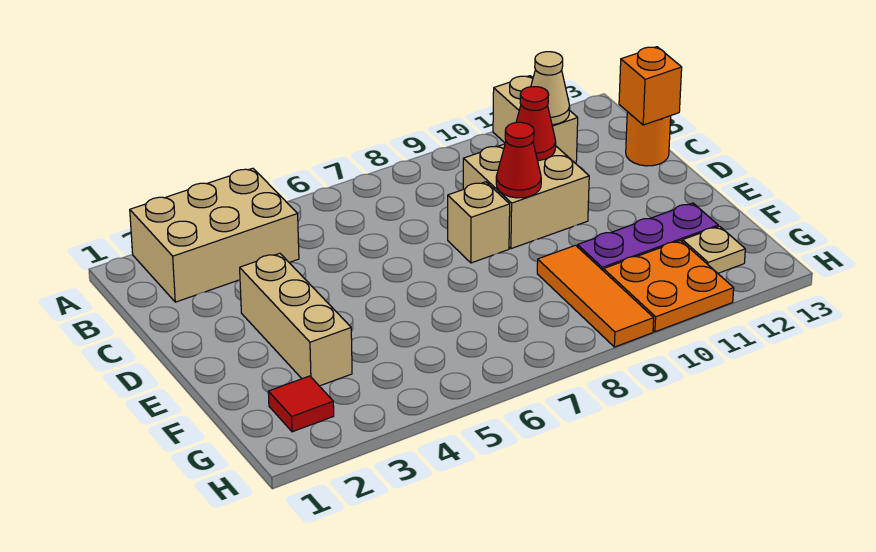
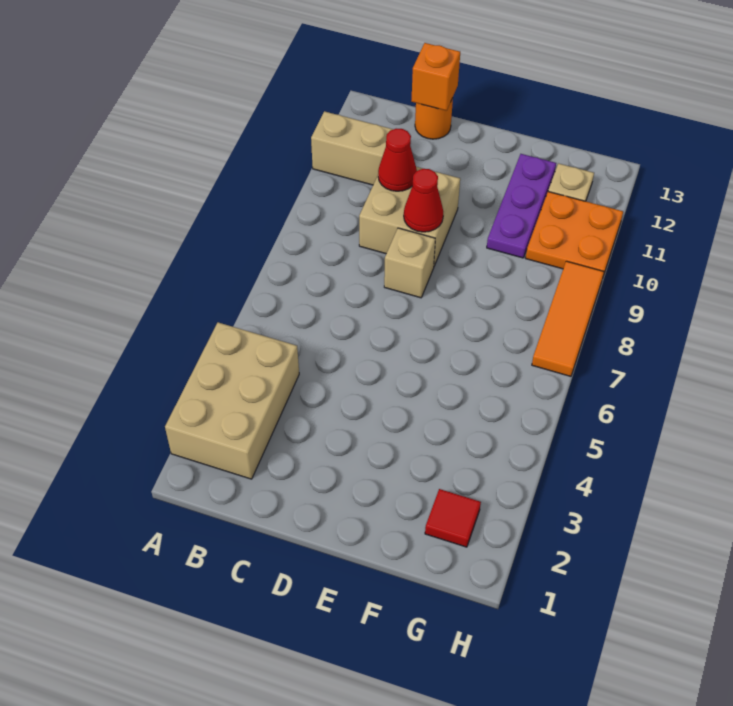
tan cone B11 level 2 -> none
tan brick D3:F3 level 1 -> none
orange tile F9:H9 level 1 -> orange tile H7:H9 level 1

